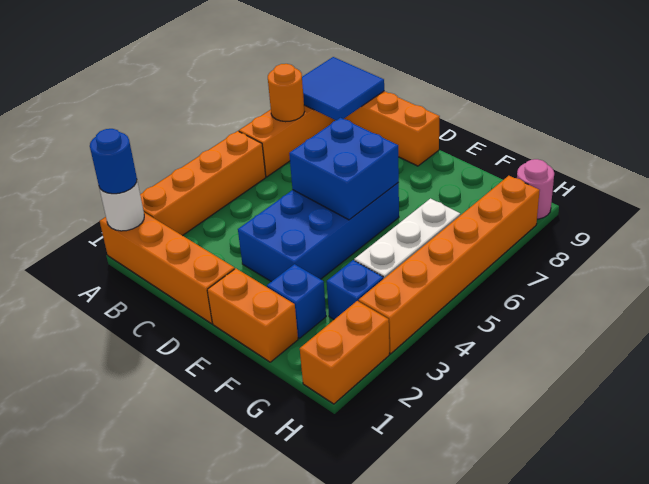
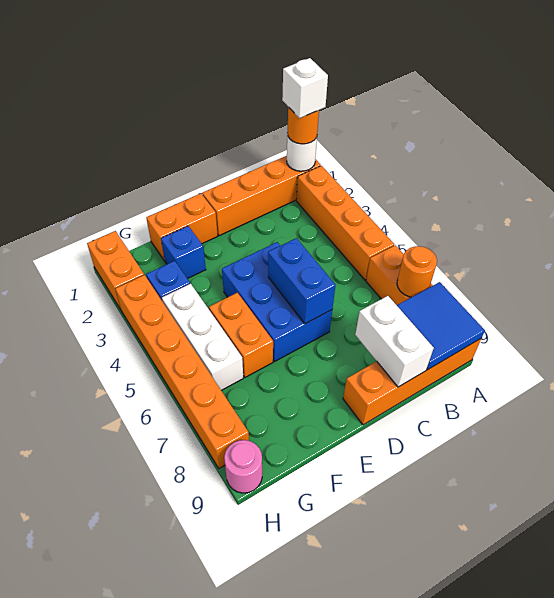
blue round brick A1 level 3 -> orange round brick A1 level 3
none -> white brick A1 level 4
none -> white brick C8:C9 level 2
blue brick D3:E6 level 1 -> blue brick D4:E6 level 1
blue brick D5:E6 level 2 -> blue brick D5:D6 level 2
none -> orange brick F5:F6 level 1

